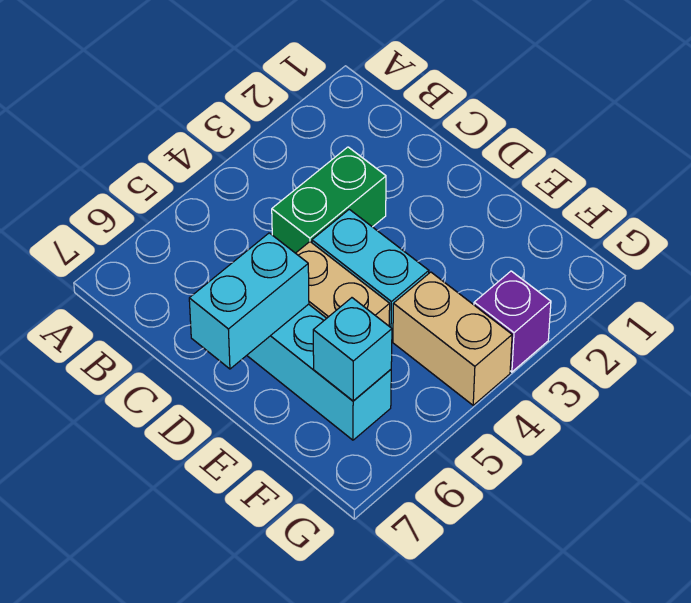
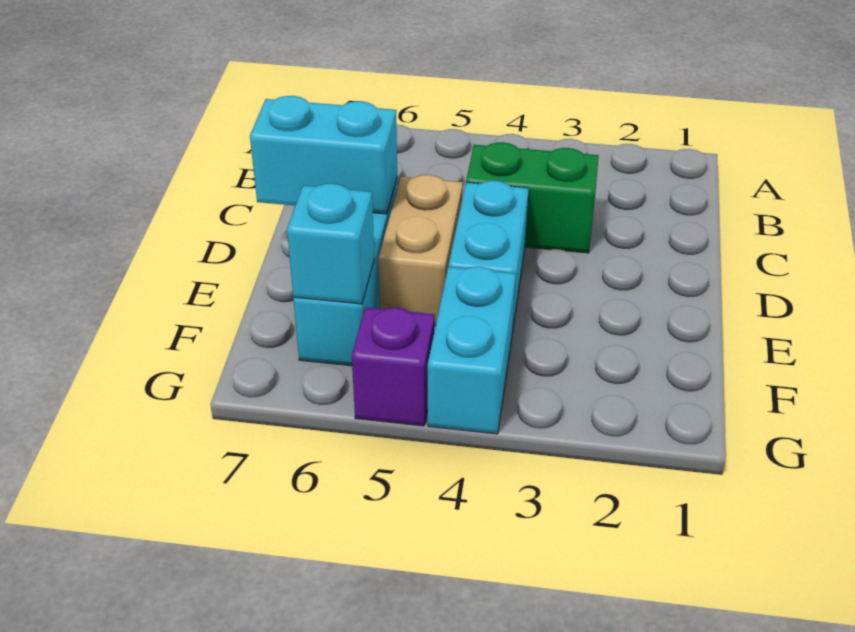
tan brick F4:G4 level 1 -> cyan brick F4:G4 level 1
purple brick G3 level 1 -> purple brick G5 level 1

